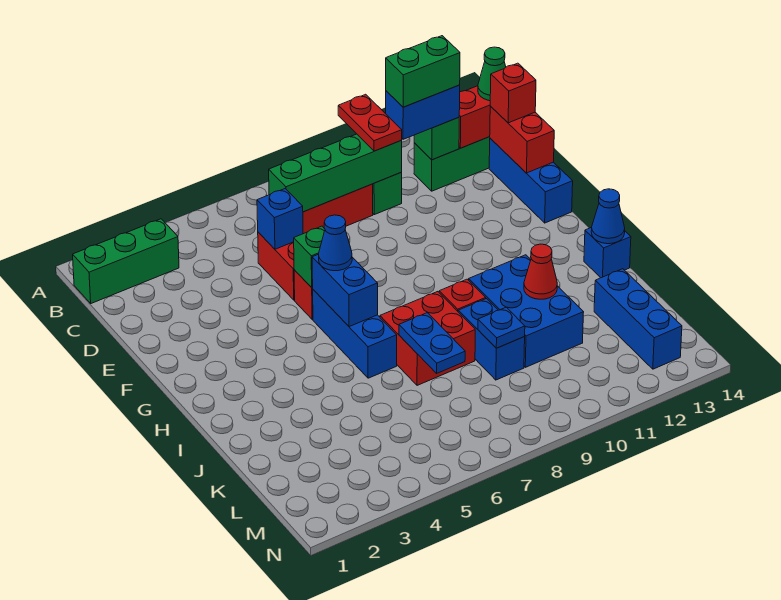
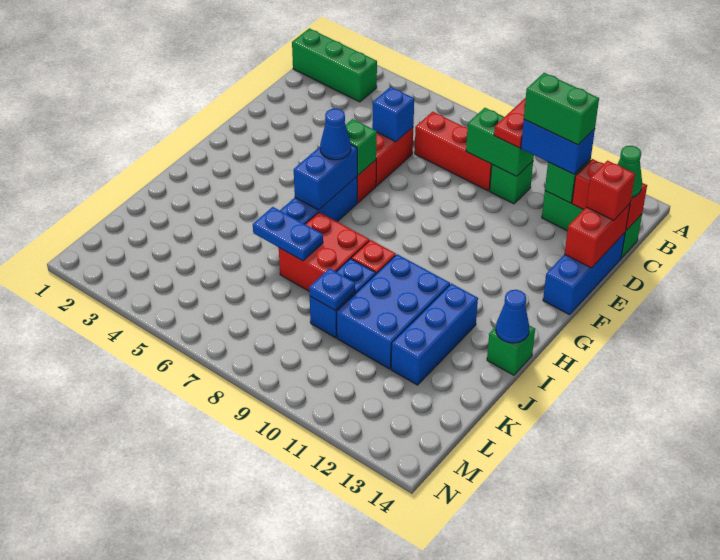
green brick C7:C10 level 2 -> green brick C9:C10 level 2
blue brick I14 level 1 -> green brick I14 level 1
blue plate J7:K7 level 2 -> blue plate J6:J7 level 2
red cone J11 level 2 -> none
blue brick K13:M13 level 1 -> blue brick I12:K12 level 1

